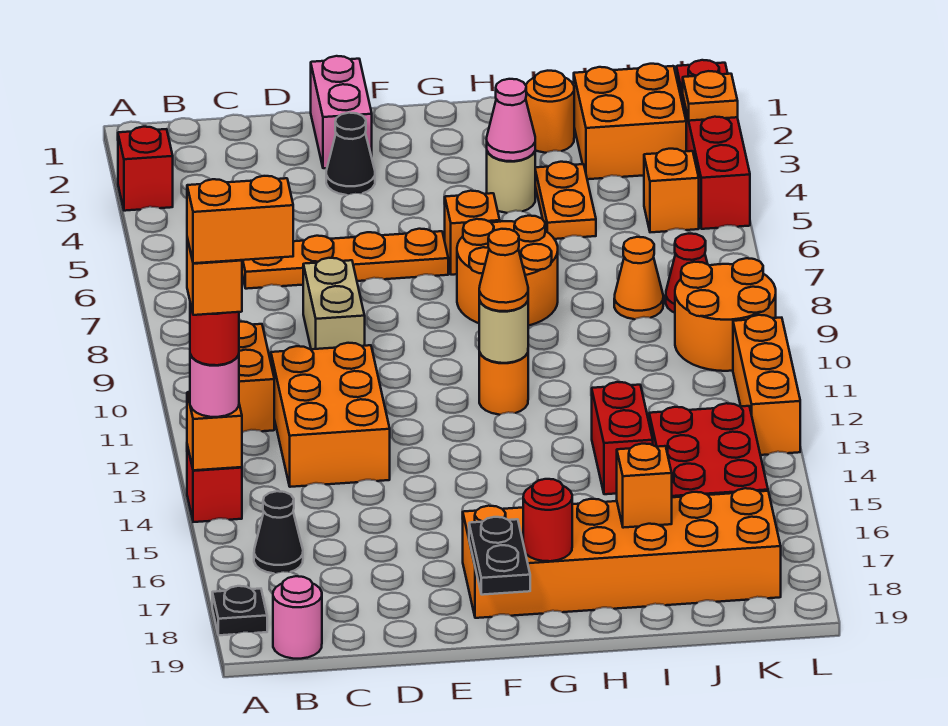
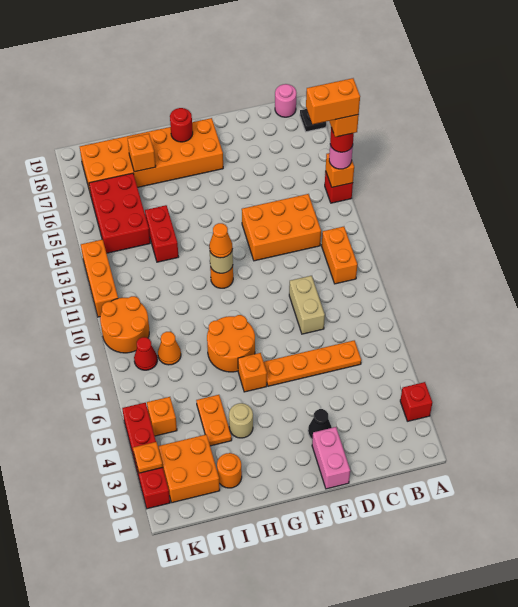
black cone B16 level 1 -> none
orange brick C11:D13 level 1 -> orange brick C12:E13 level 1
black plate F18:F19 level 2 -> none
pink cone H4 level 2 -> none

